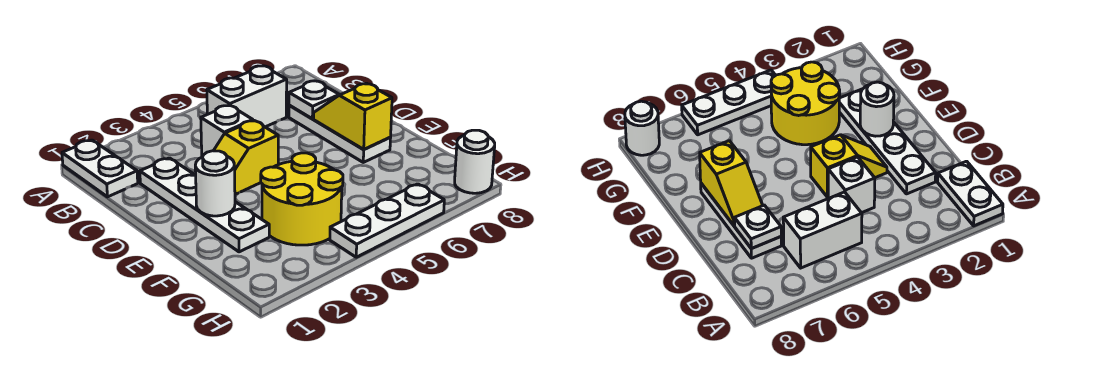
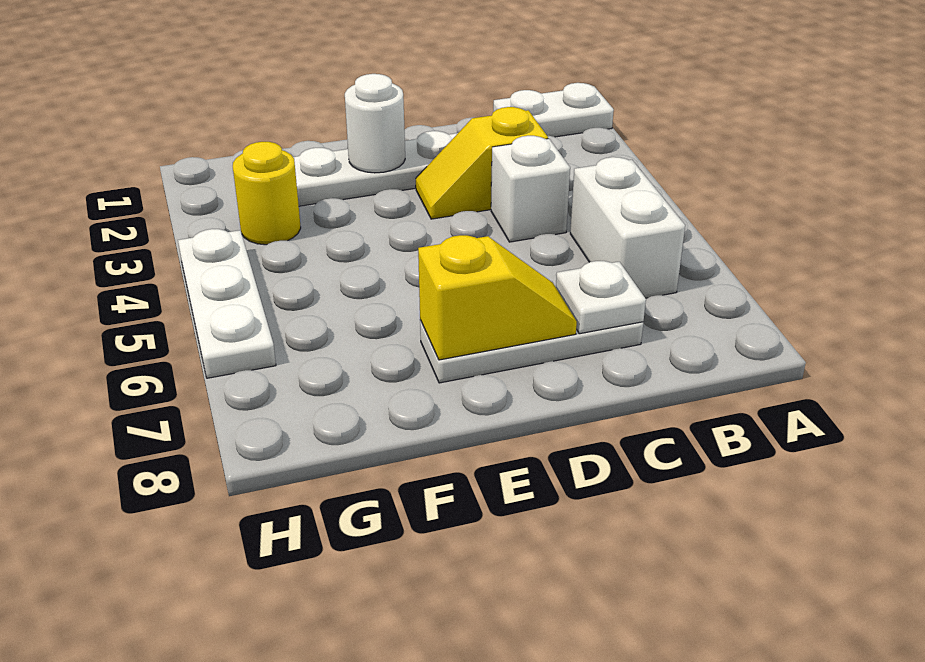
yellow slope D3:D4 level 1 top 4 -> yellow slope C3:D3 level 1 top C
yellow round brick F3:G4 level 1 -> yellow round brick G3 level 1
white round brick H8 level 1 -> none

